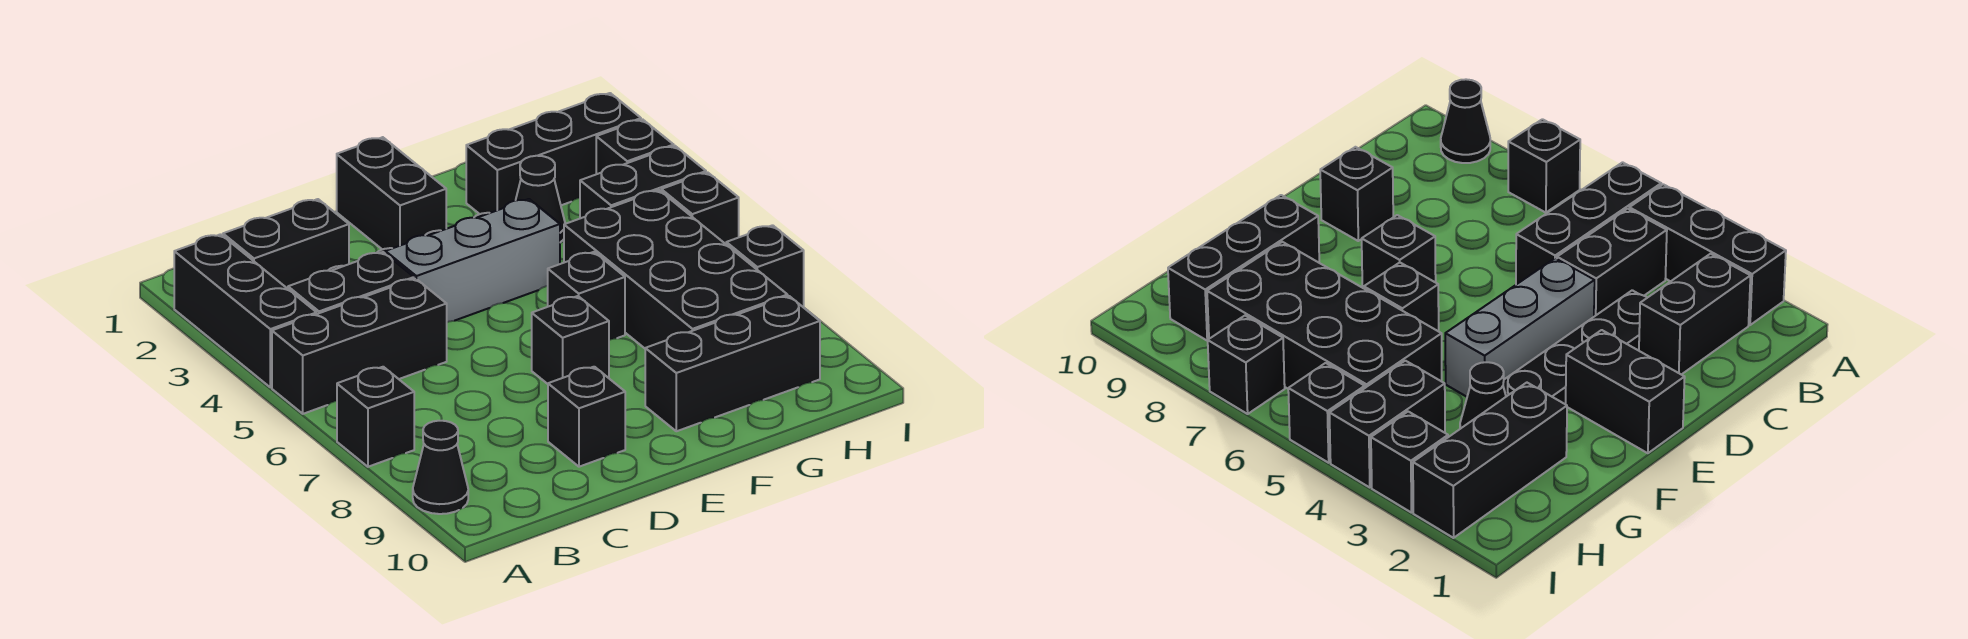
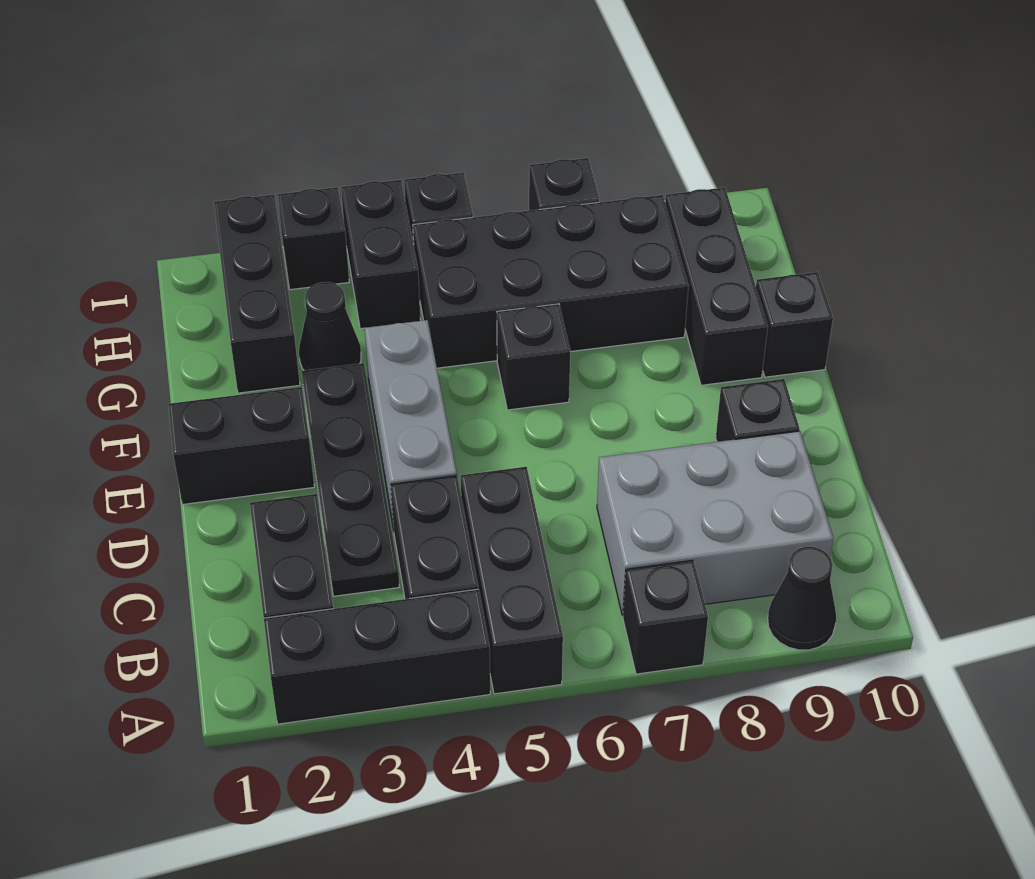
none -> grey brick B7:C9 level 1
black brick E7 level 1 -> black brick F10 level 1

